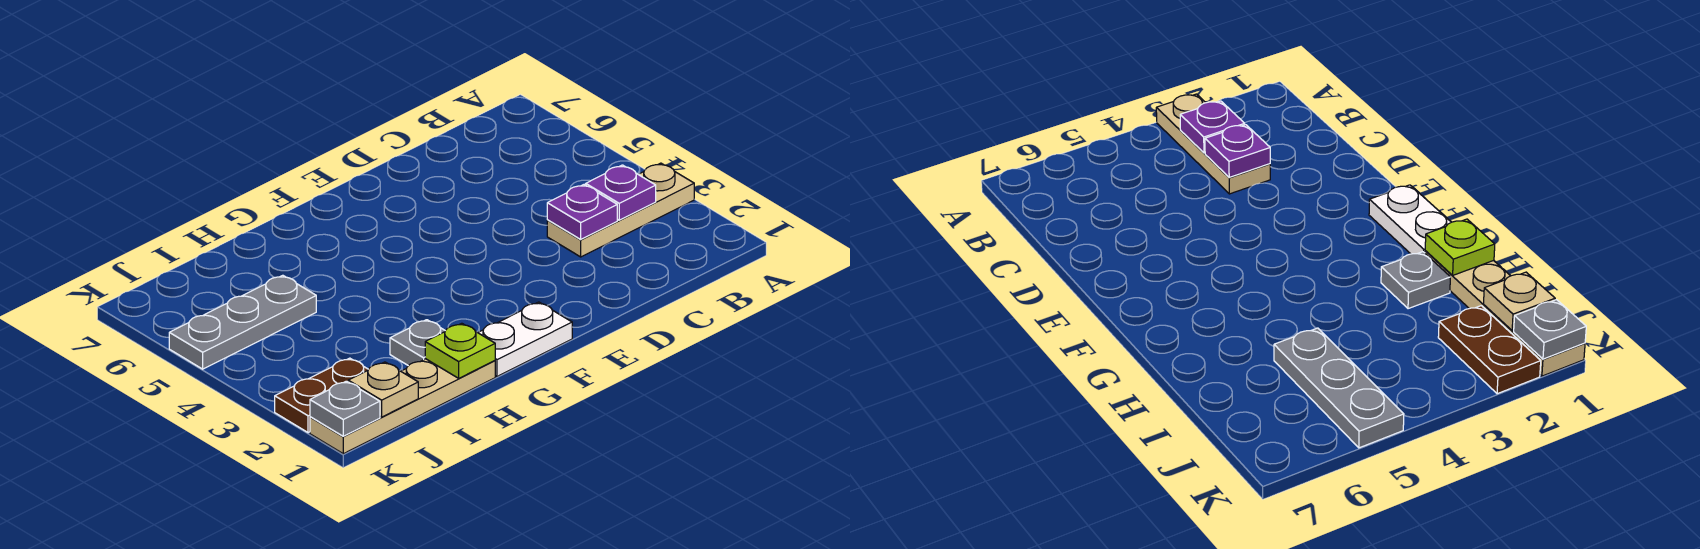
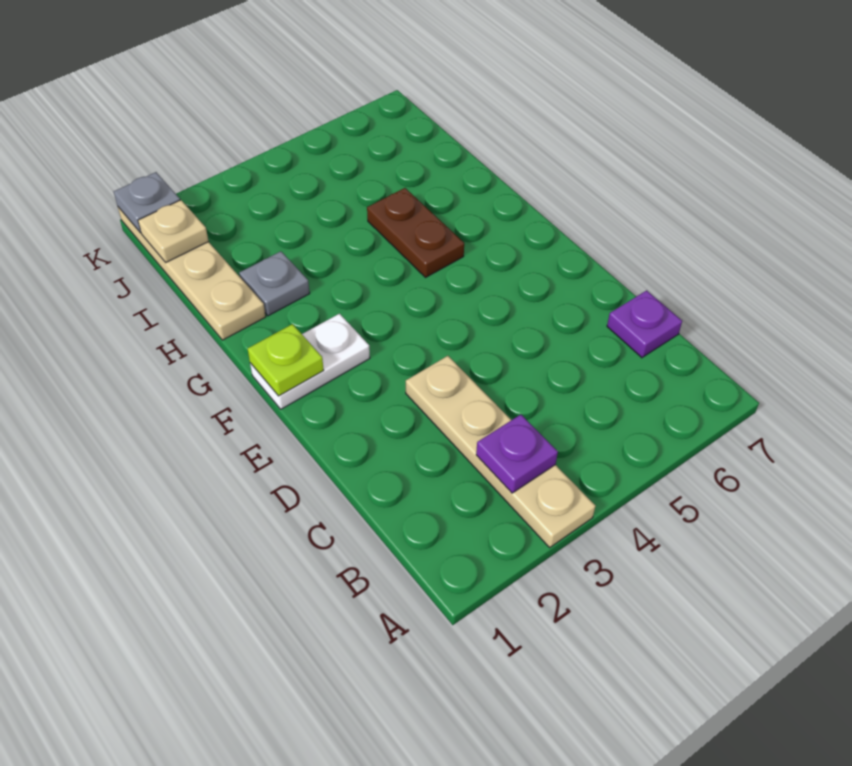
tan plate A3:C3 level 1 -> tan plate A3:D3 level 1
purple plate C3 level 2 -> purple plate C7 level 1
white plate F1:G1 level 1 -> white plate F1:F2 level 1
lime plate H1 level 2 -> lime plate F1 level 2
grey plate I5:K5 level 1 -> none
brown plate J2:K2 level 1 -> brown plate G5:H5 level 1

